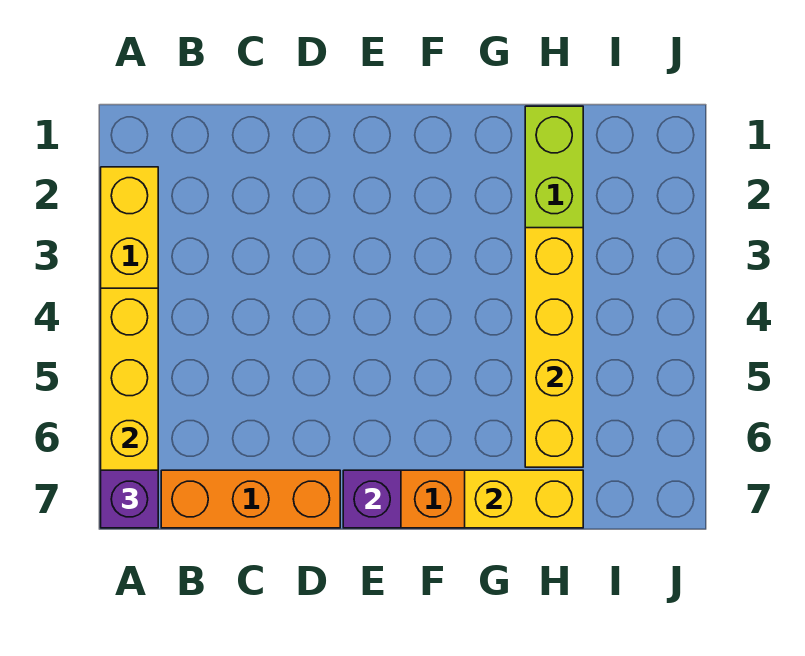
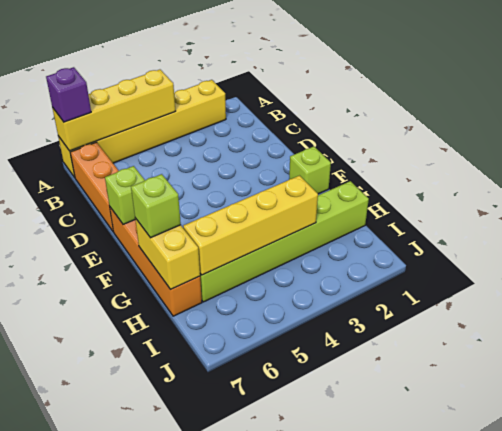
purple brick E7 level 2 -> lime brick E7 level 2
none -> lime brick F1 level 1
none -> lime brick G7 level 3

